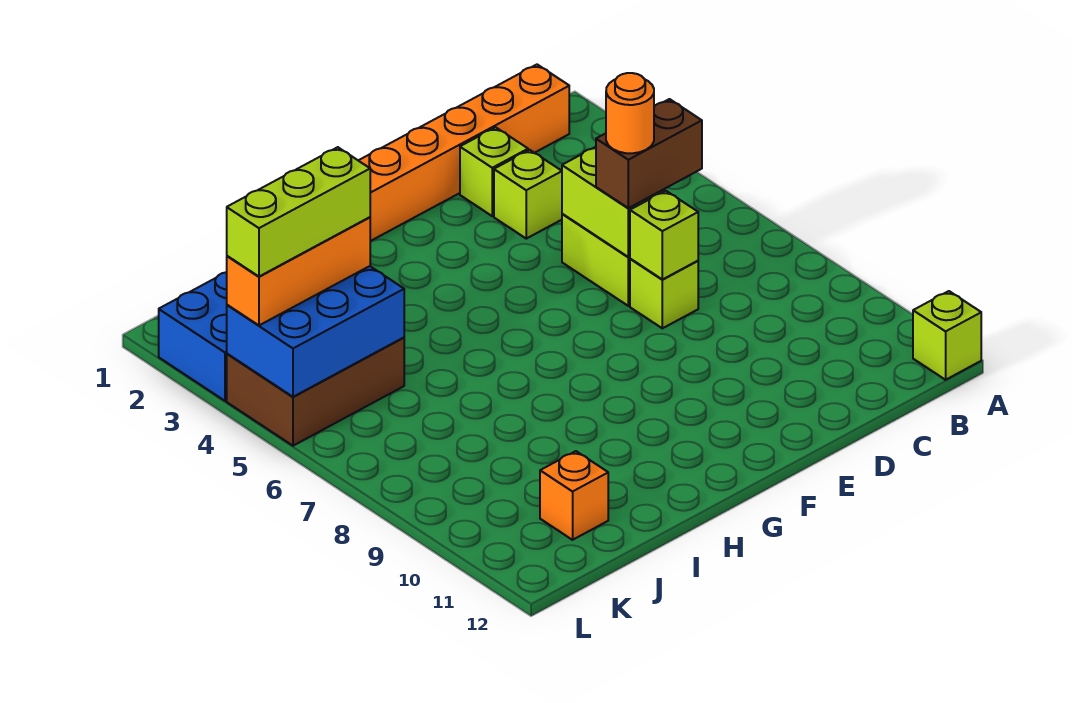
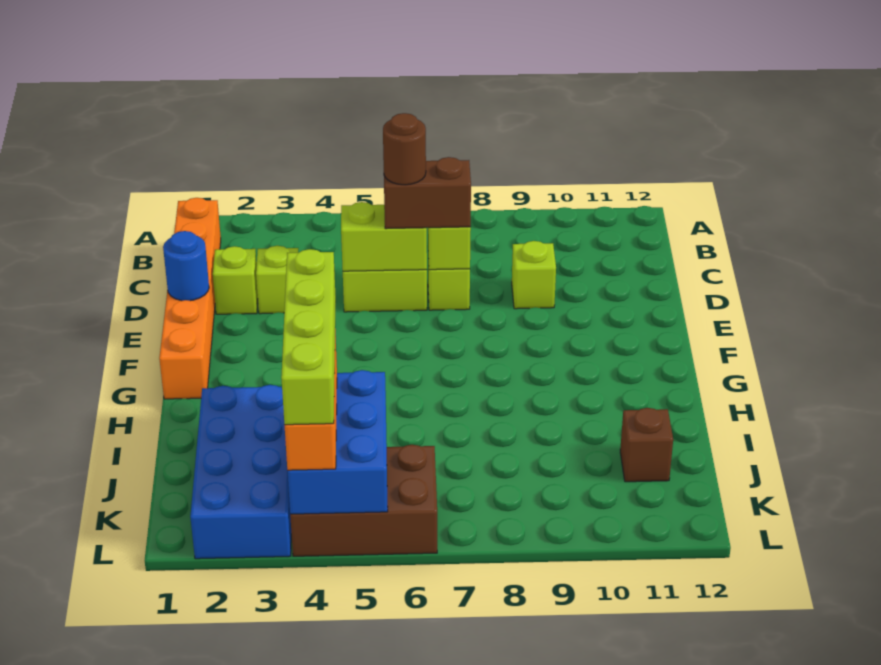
lime brick A12 level 1 -> lime brick D9 level 1
brown brick C6:D6 level 3 -> brown brick D6:D7 level 3
orange round brick D6 level 4 -> brown round brick D6 level 4
none -> blue round brick E1 level 2
brown brick J4:L5 level 1 -> brown brick K4:L6 level 1
lime brick J4:L4 level 4 -> lime brick I4:L4 level 4
orange brick J11 level 1 -> brown brick J11 level 1

